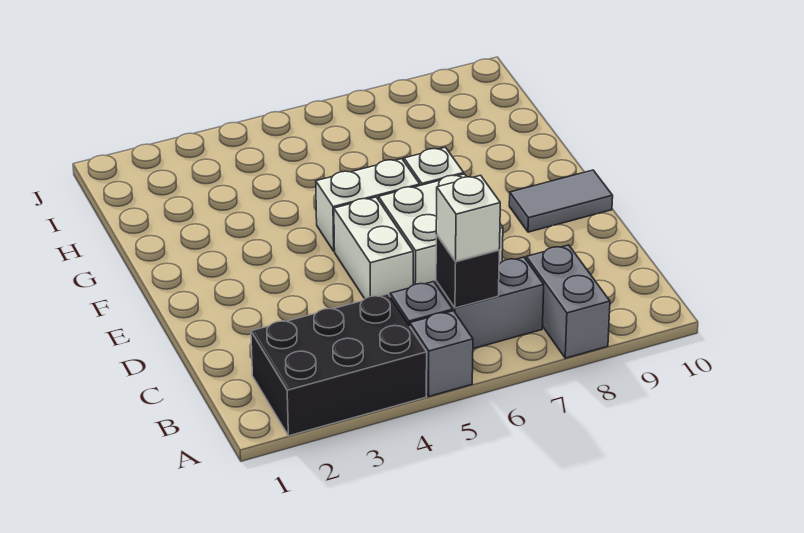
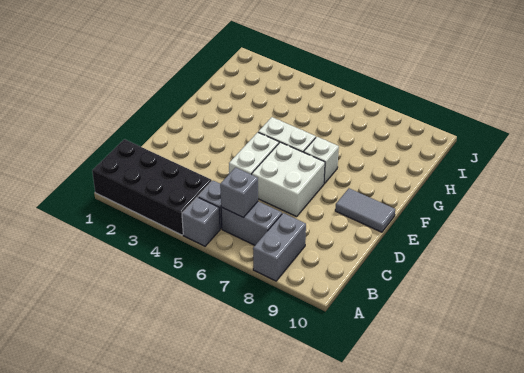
black brick A2:B4 level 1 -> black brick A1:B4 level 1
black brick B6 level 2 -> grey brick B6 level 2
white brick B6 level 3 -> none

